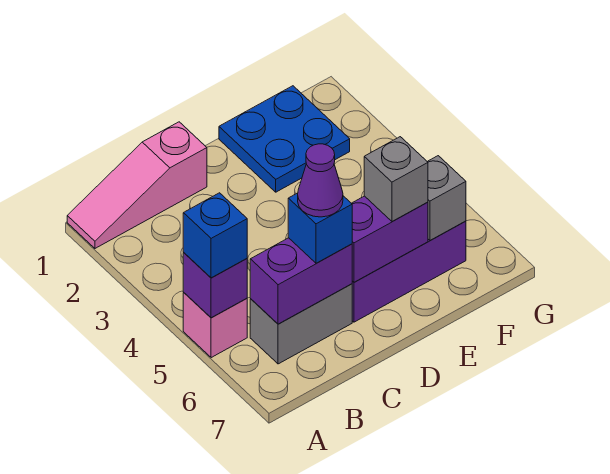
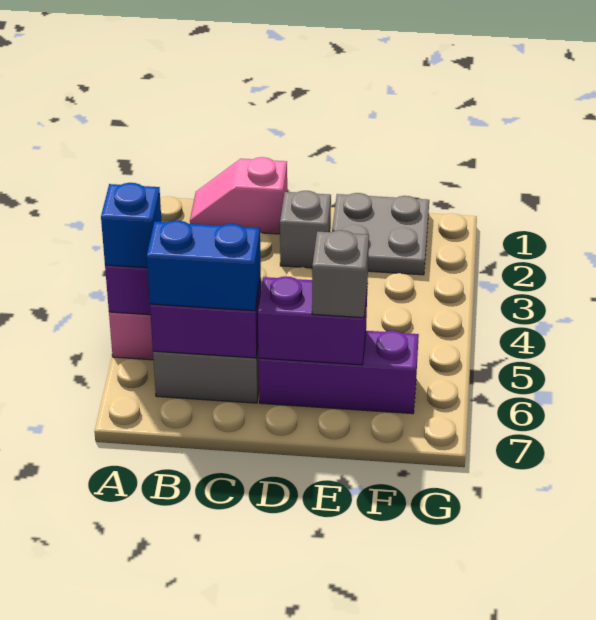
pink slope A1:C1 level 1 top C -> pink slope B1:C1 level 1 top C
blue brick C6 level 3 -> blue brick B6:C6 level 3
purple cone C6 level 4 -> none
blue plate E1:F2 level 1 -> grey plate E1:F2 level 1
grey brick F6 level 2 -> grey brick D2 level 1

